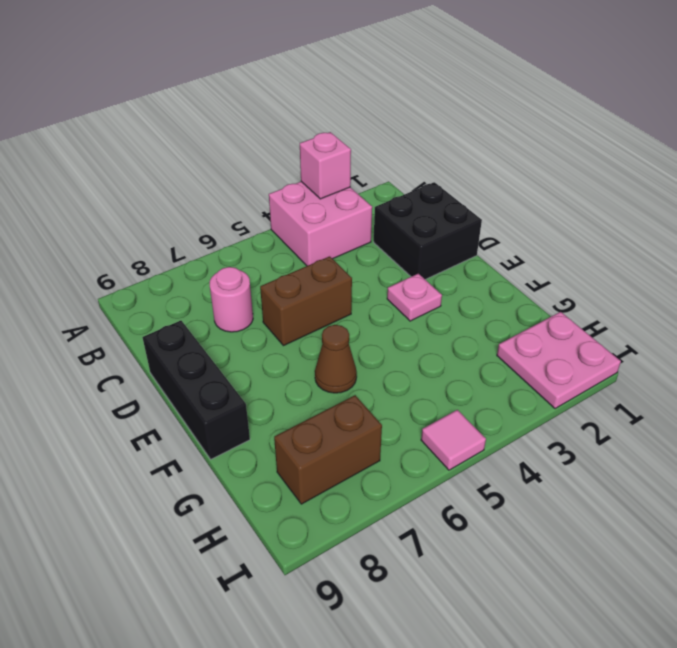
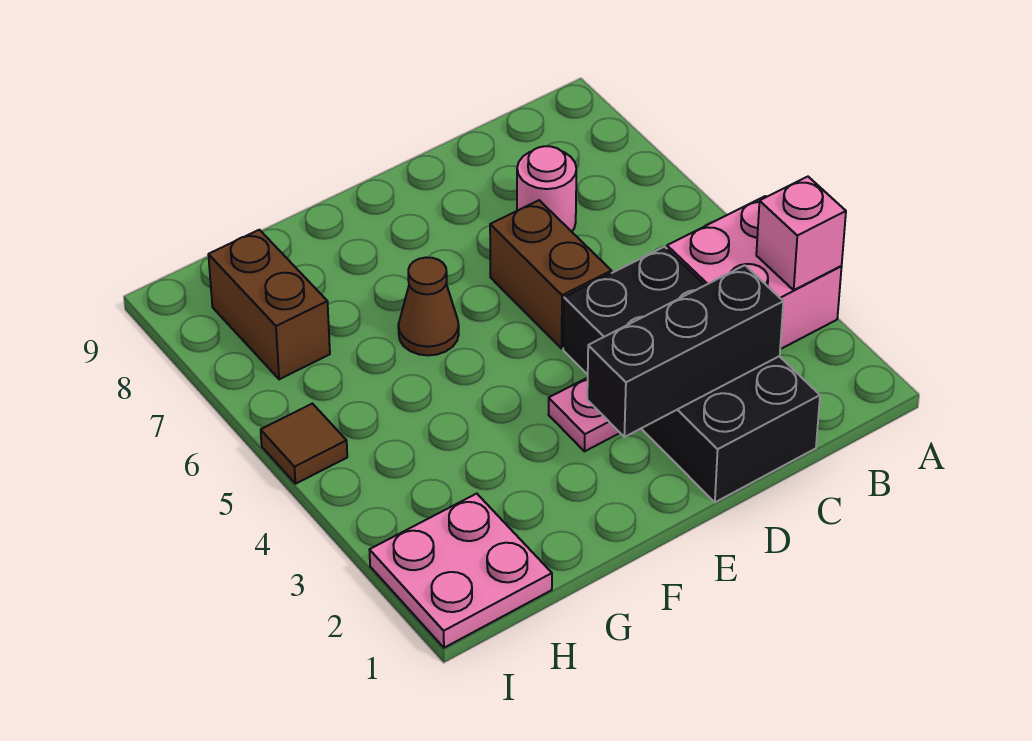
black brick C1:D2 level 1 -> black brick C1:D4 level 1
black brick D9:F9 level 1 -> black brick C2:E2 level 2
pink tile I5 level 1 -> brown tile I5 level 1

